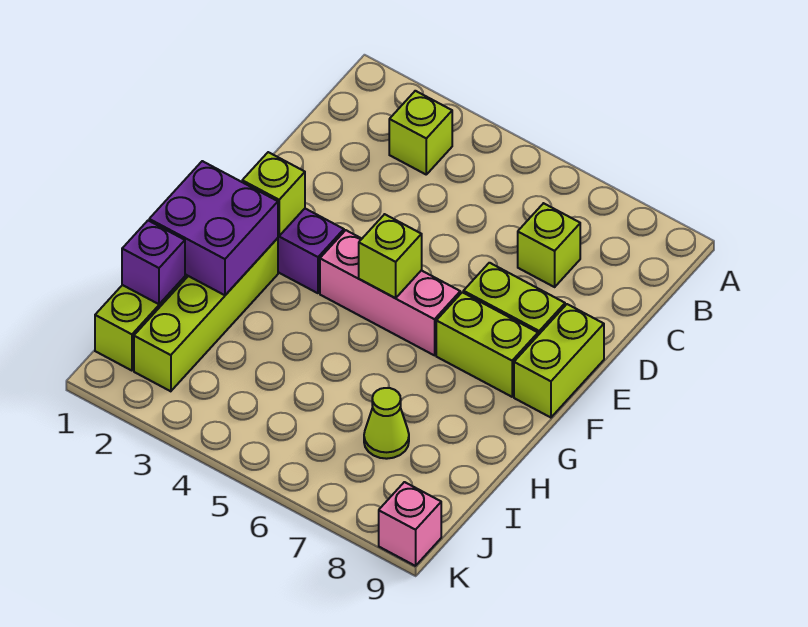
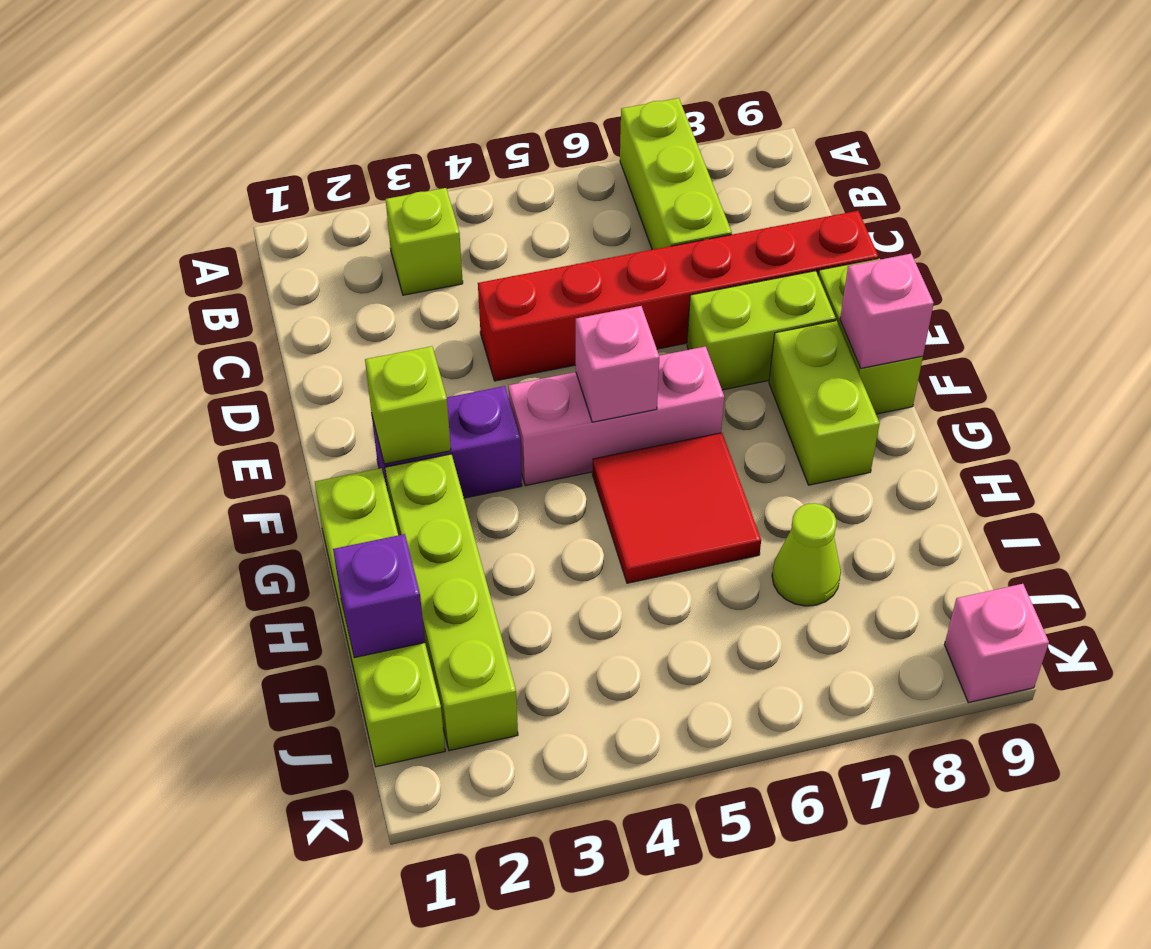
lime brick C7 level 1 -> lime brick A7:C7 level 1
none -> red brick D4:D9 level 1
lime brick F5 level 2 -> pink brick F5 level 2
lime brick F7:F8 level 1 -> lime brick F8:G8 level 1
none -> pink brick F9 level 2
purple brick G1:H2 level 2 -> none
none -> red tile G5:H6 level 1

